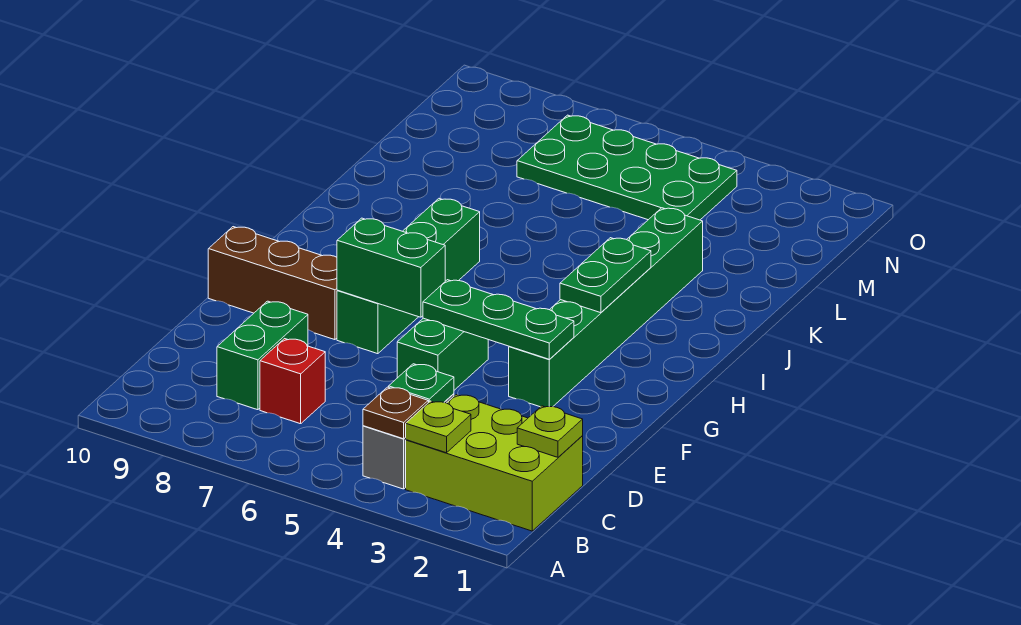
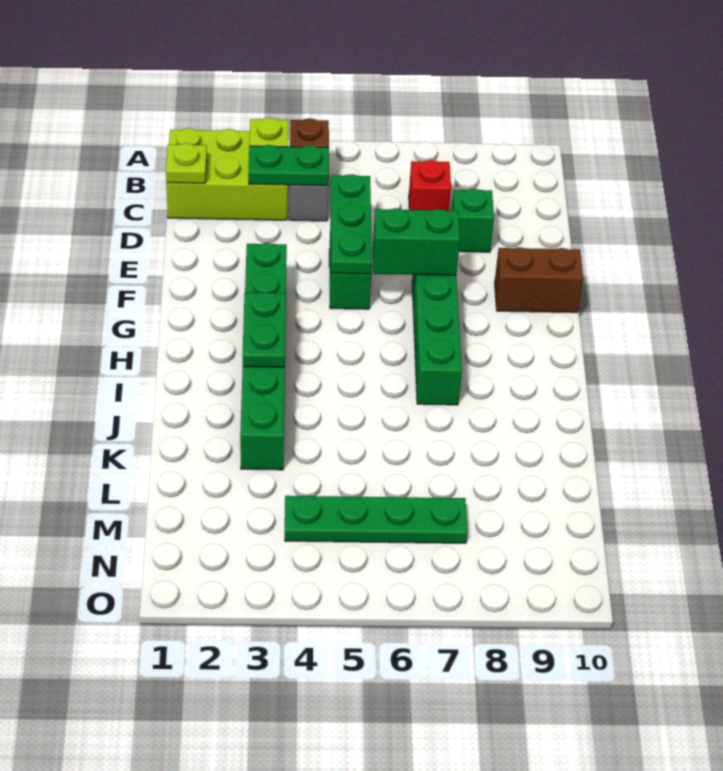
green plate C4 level 2 -> green plate C3:C4 level 2
green brick C8:D8 level 1 -> green brick D8 level 1
green plate F3:F5 level 2 -> green plate D5:F5 level 2
brown brick F8:F10 level 1 -> brown brick F9:F10 level 1
green plate M4:N7 level 1 -> green plate M4:M7 level 1

